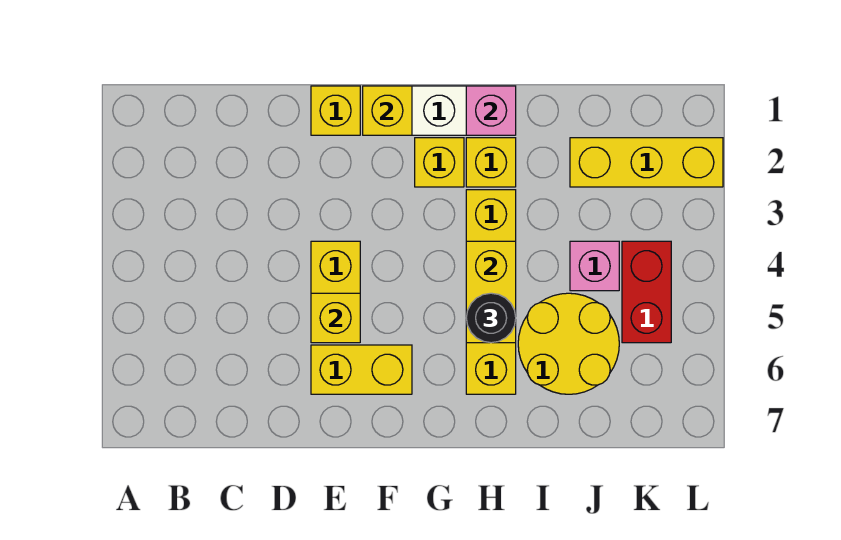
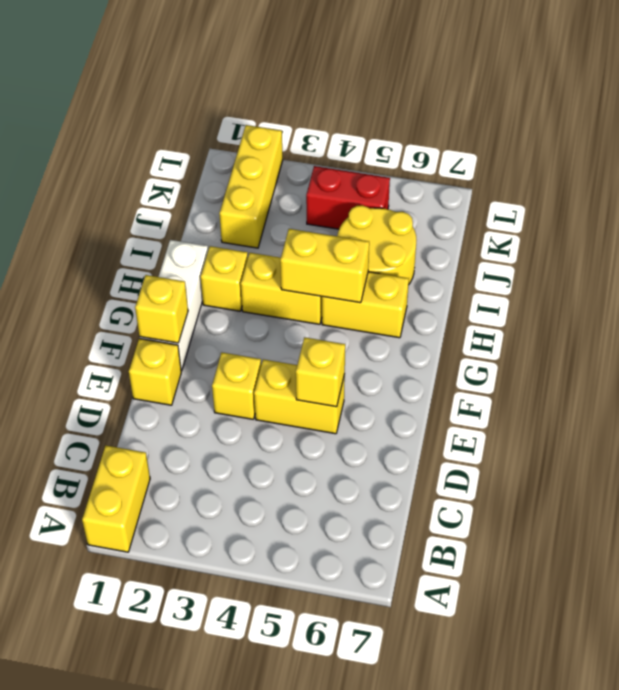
yellow brick E6:F6 level 1 -> yellow brick A1:B1 level 1
yellow brick G2 level 1 -> yellow brick E3 level 1
pink brick H1 level 2 -> none
black round brick H5 level 3 -> none
pink brick J4 level 1 -> none

